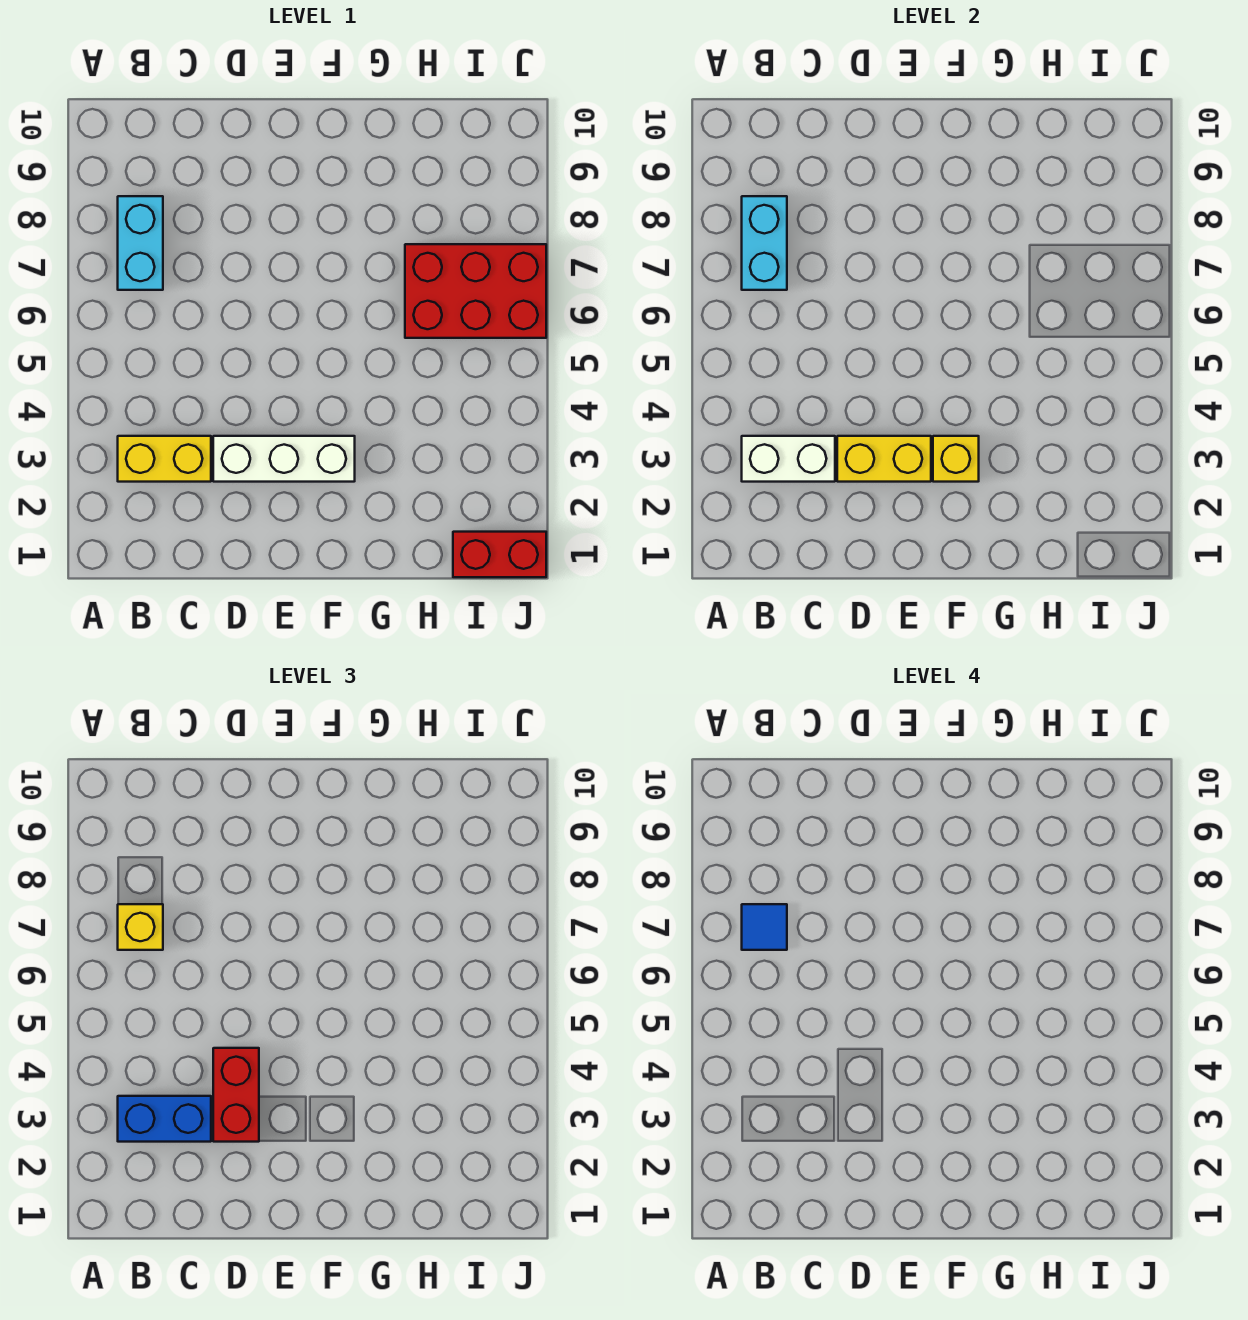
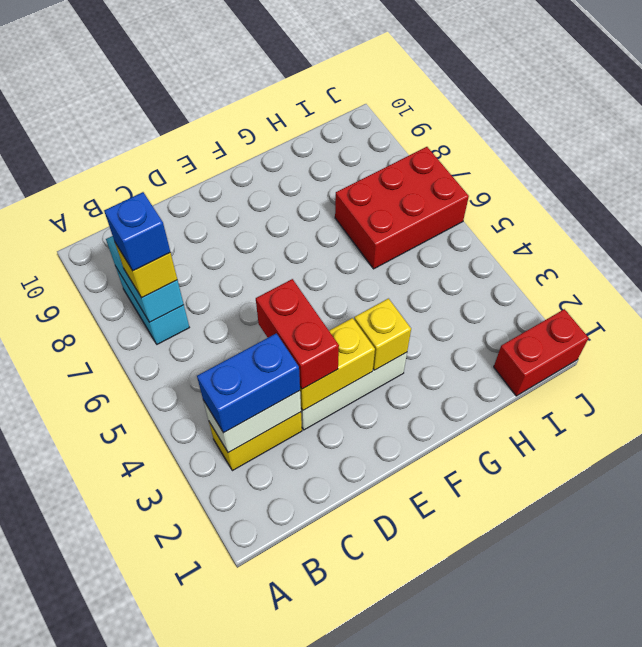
blue tile B7 level 4 -> blue brick B7 level 4

